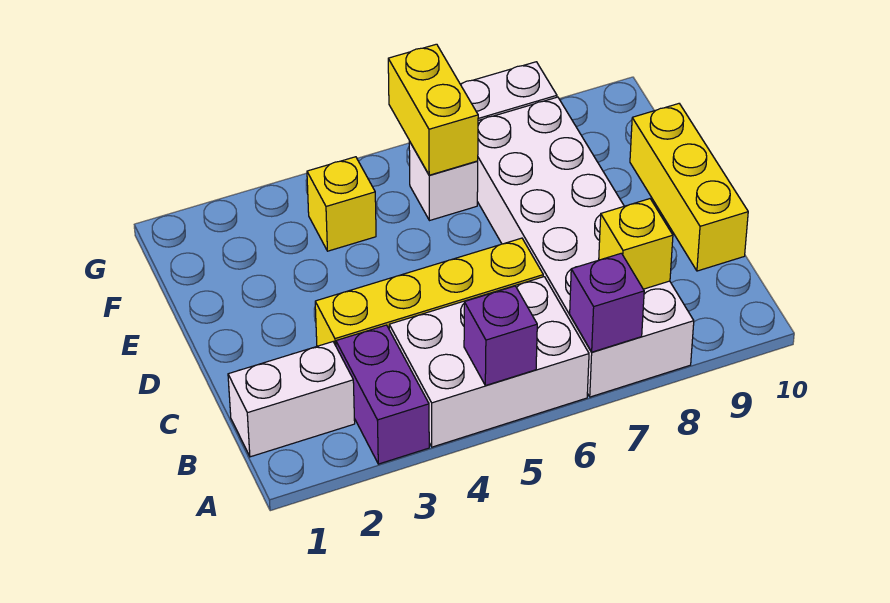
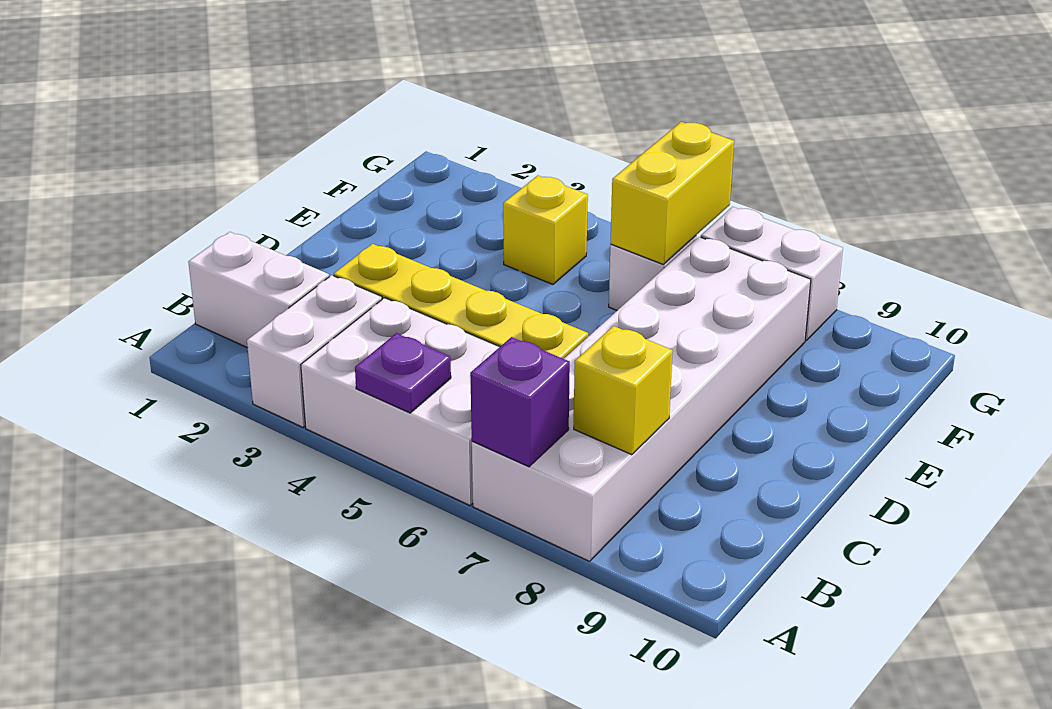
purple brick A3:B3 level 1 -> white brick A3:B3 level 1
purple brick A5 level 2 -> purple plate A5 level 2
yellow brick C10:E10 level 1 -> none

